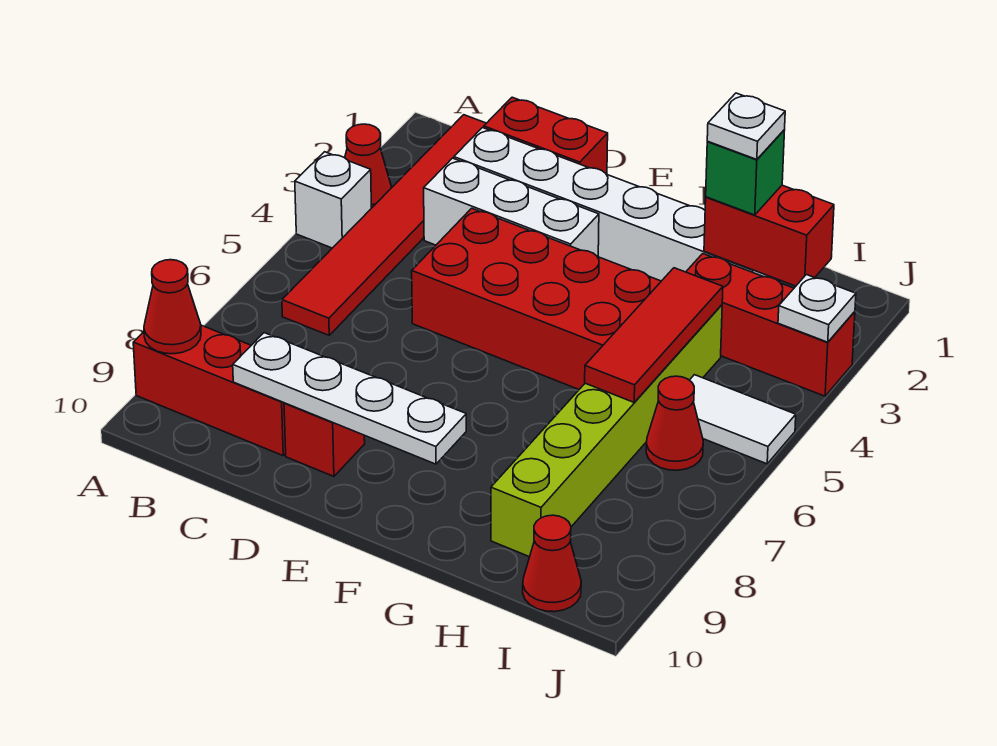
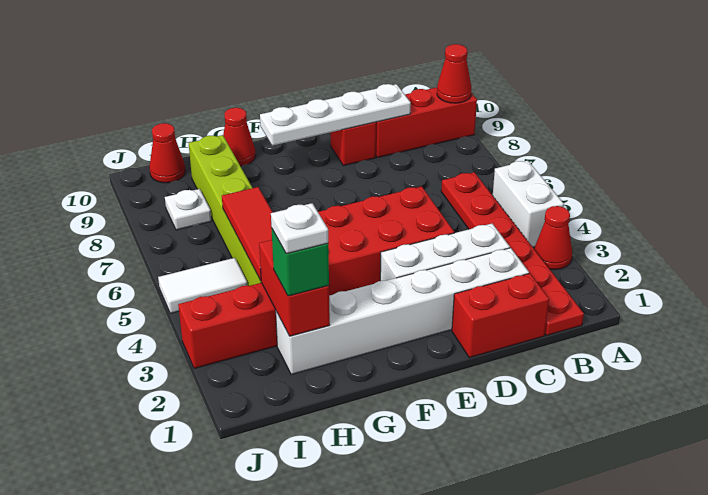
white brick A4 level 1 -> white brick A4:A5 level 1
red tile B1:B6 level 1 -> red plate B1:B6 level 1
red brick H2:I2 level 2 -> red brick H2:H3 level 2
red cone I6 level 1 -> red cone G10 level 1
white plate J3 level 2 -> white plate I8 level 1

